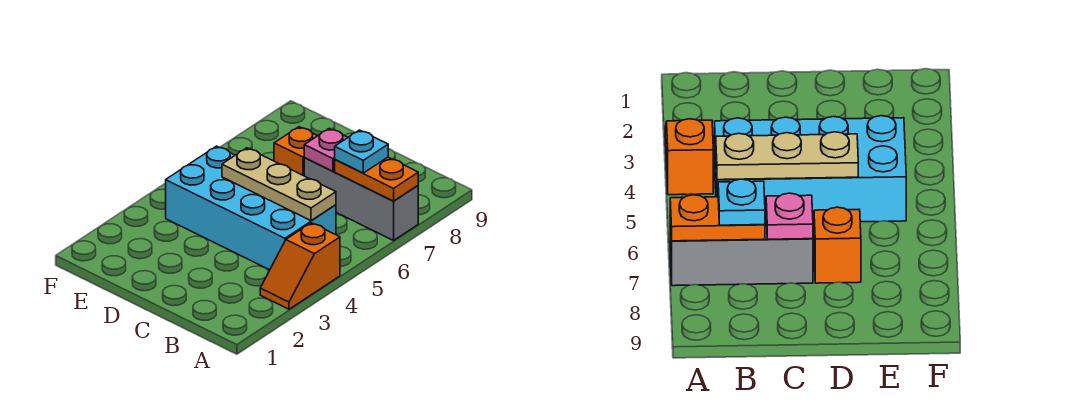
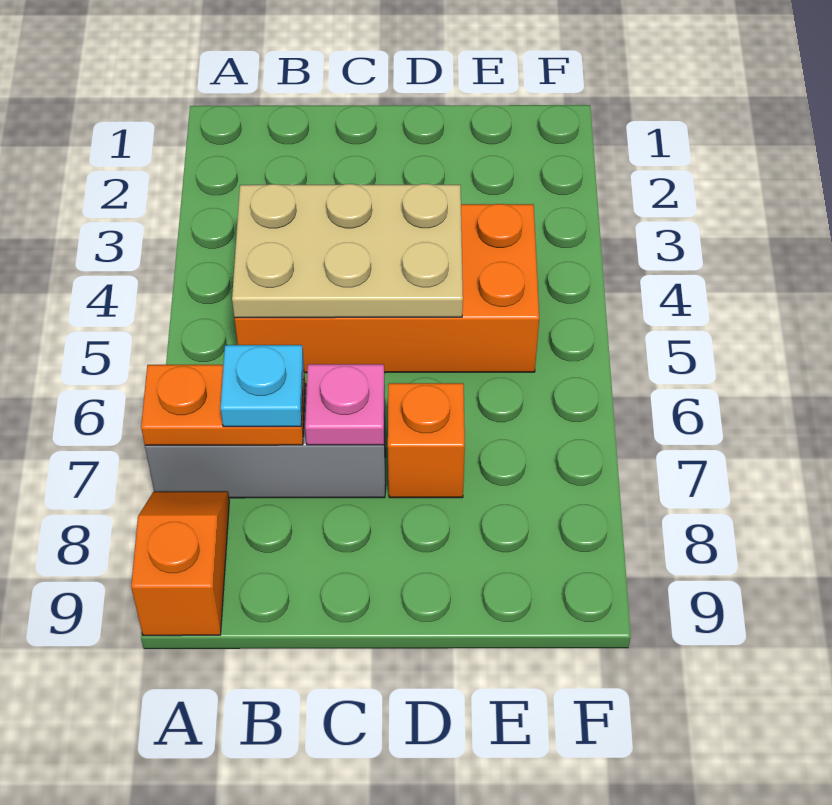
orange slope A3:A4 level 1 top 4 -> orange slope A8:A9 level 1 top 9
cyan brick B4:E5 level 1 -> orange brick B4:E5 level 1
tan plate B5:D5 level 2 -> tan plate B4:D5 level 2

